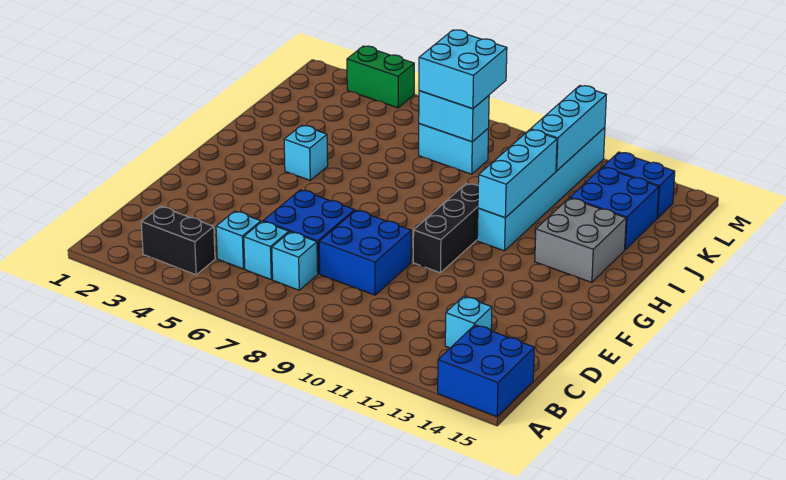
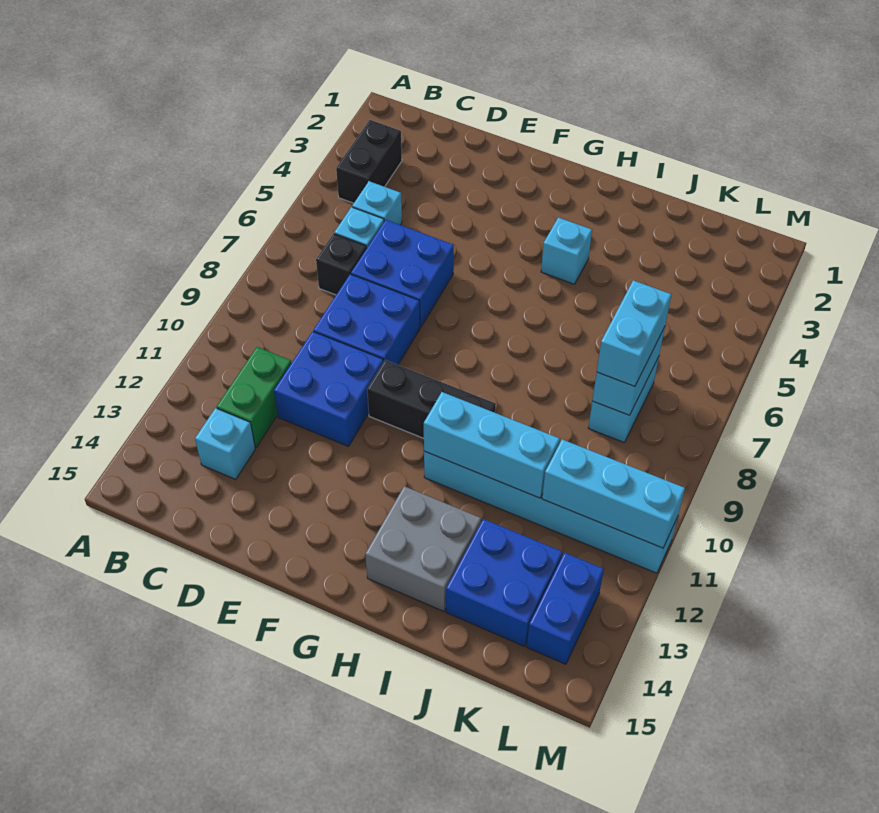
blue brick A14:B15 level 1 -> blue brick D10:E11 level 1
cyan brick C7 level 1 -> black brick C7 level 1
cyan brick K7:L8 level 3 -> cyan brick K7:K8 level 3
green brick M3:M4 level 1 -> green brick C11:C12 level 1

